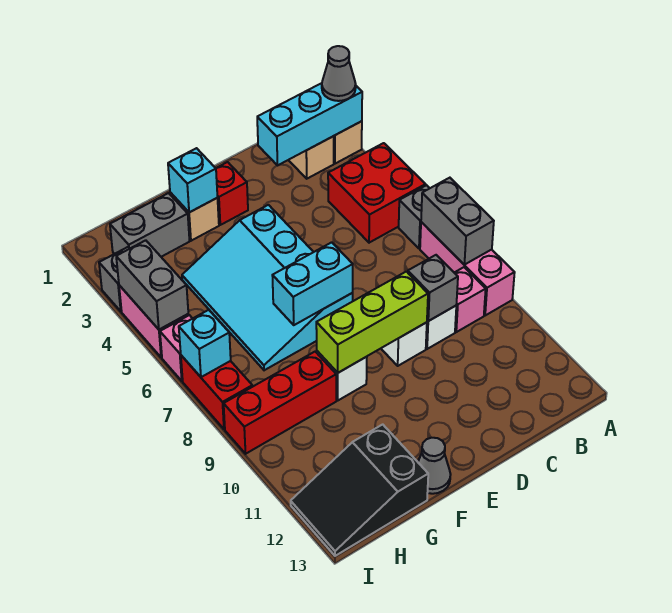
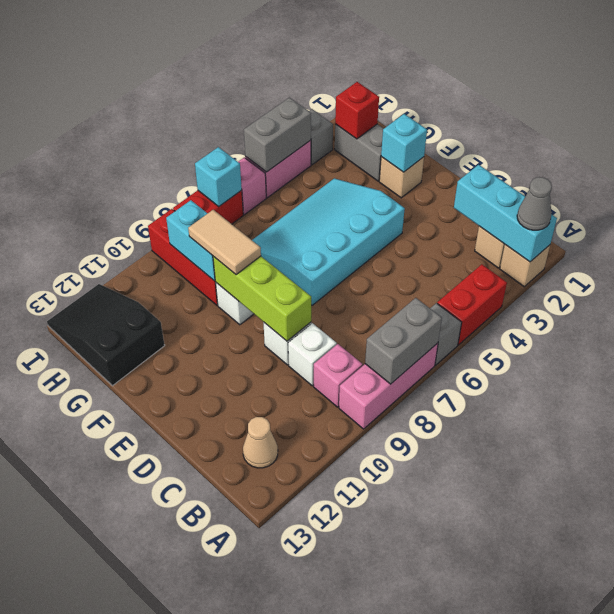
red brick A4:B5 level 1 -> red brick A4:A5 level 1
none -> tan cone B12 level 1
grey brick C9 level 2 -> none
red brick E2 level 1 -> red brick H2 level 2
cyan brick E7:F7 level 2 -> cyan brick G9:H9 level 2
none -> tan tile F9:G9 level 3
grey cone F13 level 1 -> none

